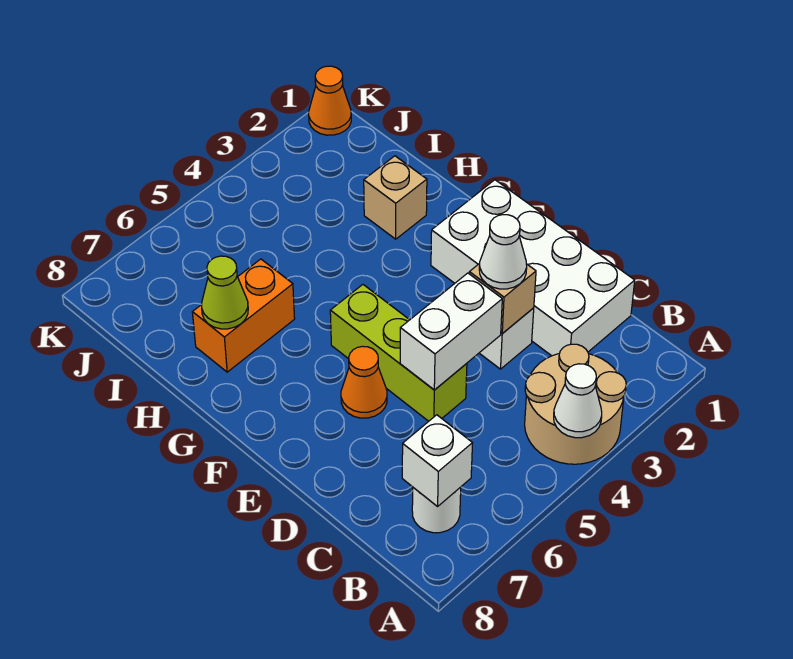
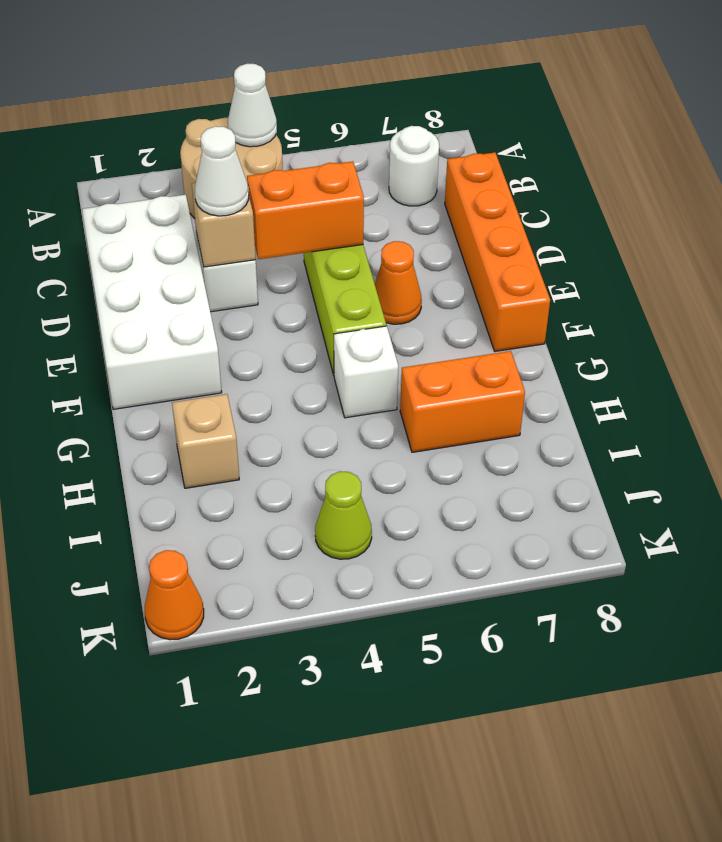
white brick B7 level 2 -> white brick G5 level 1
none -> orange brick C8:F8 level 1
white brick D4:D5 level 2 -> orange brick D4:D5 level 2
lime cone H7 level 2 -> lime cone J4 level 1

